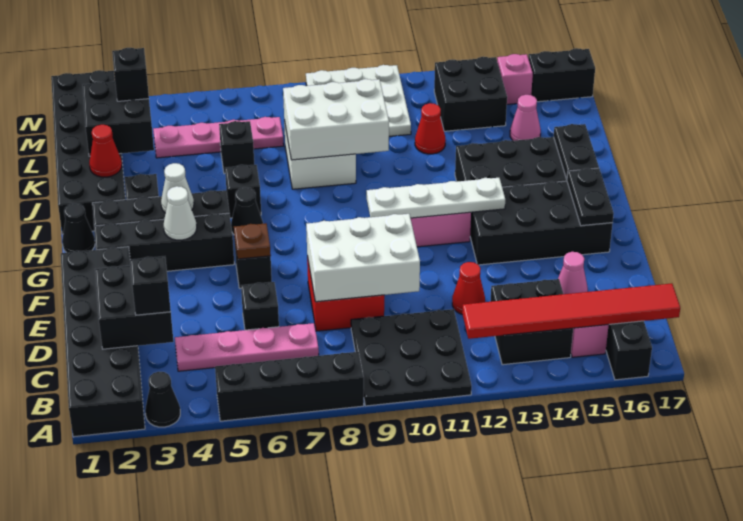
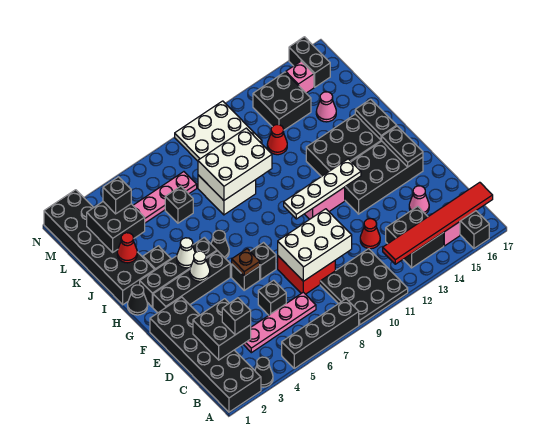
black brick I6 level 1 -> black brick F7 level 1
black brick M16:M17 level 1 -> black brick M16:N16 level 1

